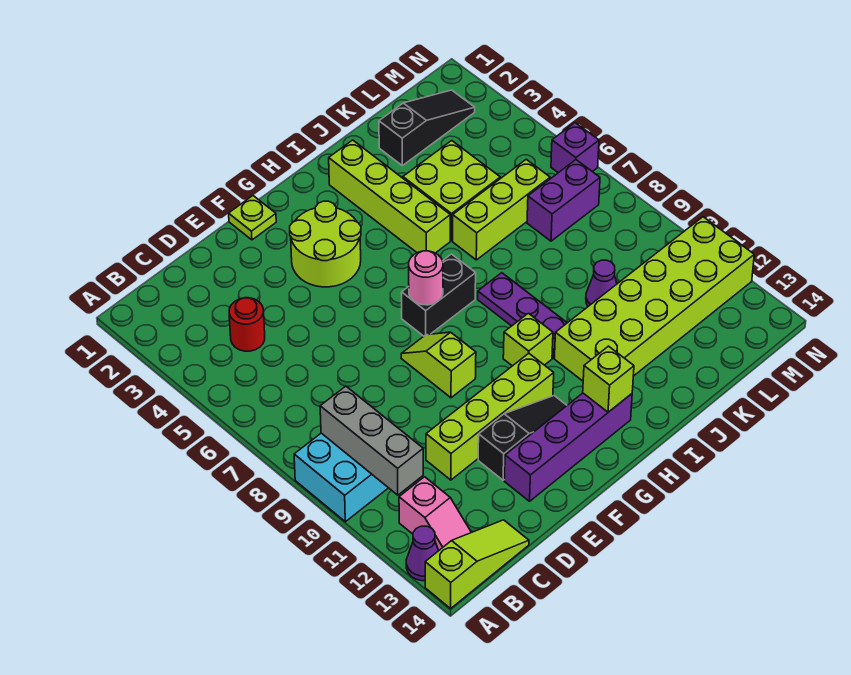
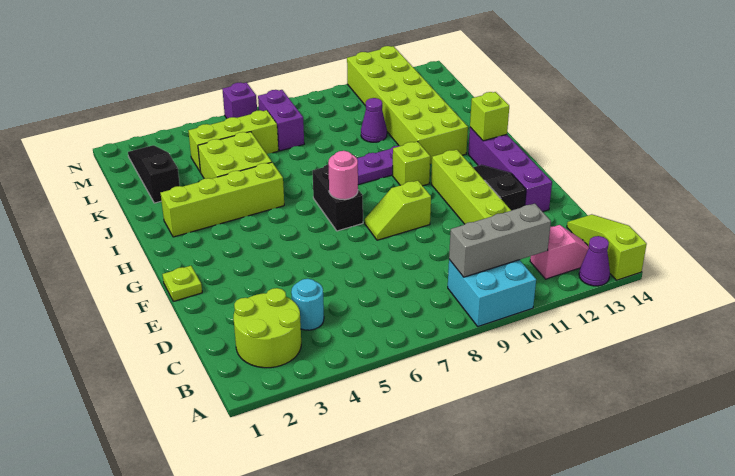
red round brick C4 level 1 -> cyan round brick C4 level 1
lime round brick F3:G4 level 1 -> lime round brick B2:C3 level 1
lime brick J6:L6 level 1 -> lime brick L4:L6 level 1

